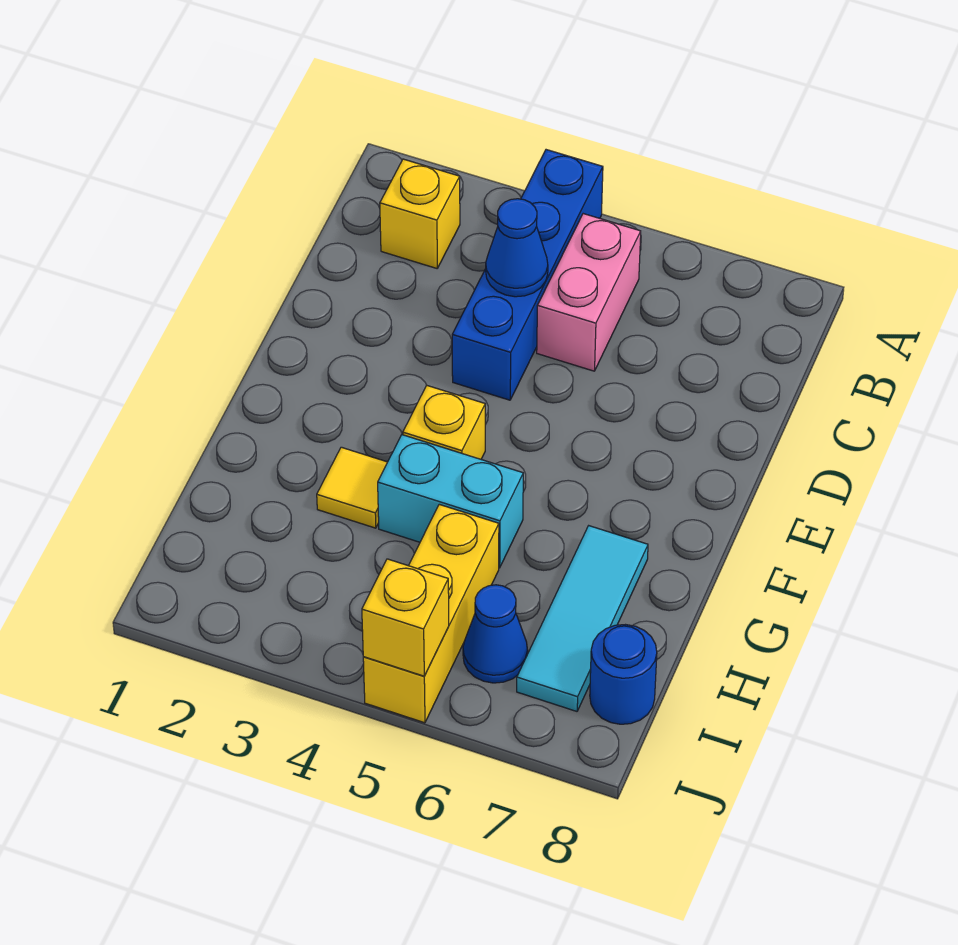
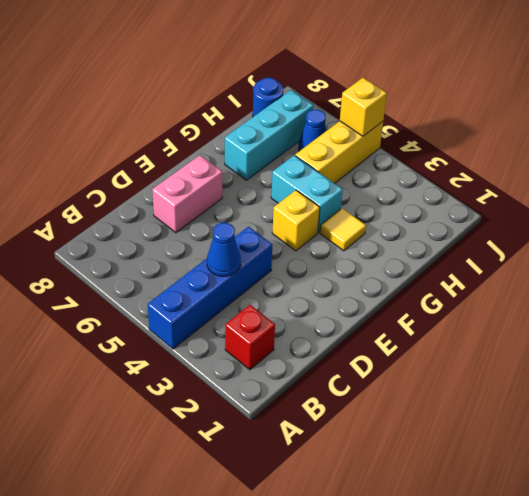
yellow brick B2 level 1 -> red brick B2 level 1
pink brick B5:C5 level 1 -> pink brick D7:E7 level 1
cyan tile G7:I7 level 1 -> cyan brick G7:I7 level 1

